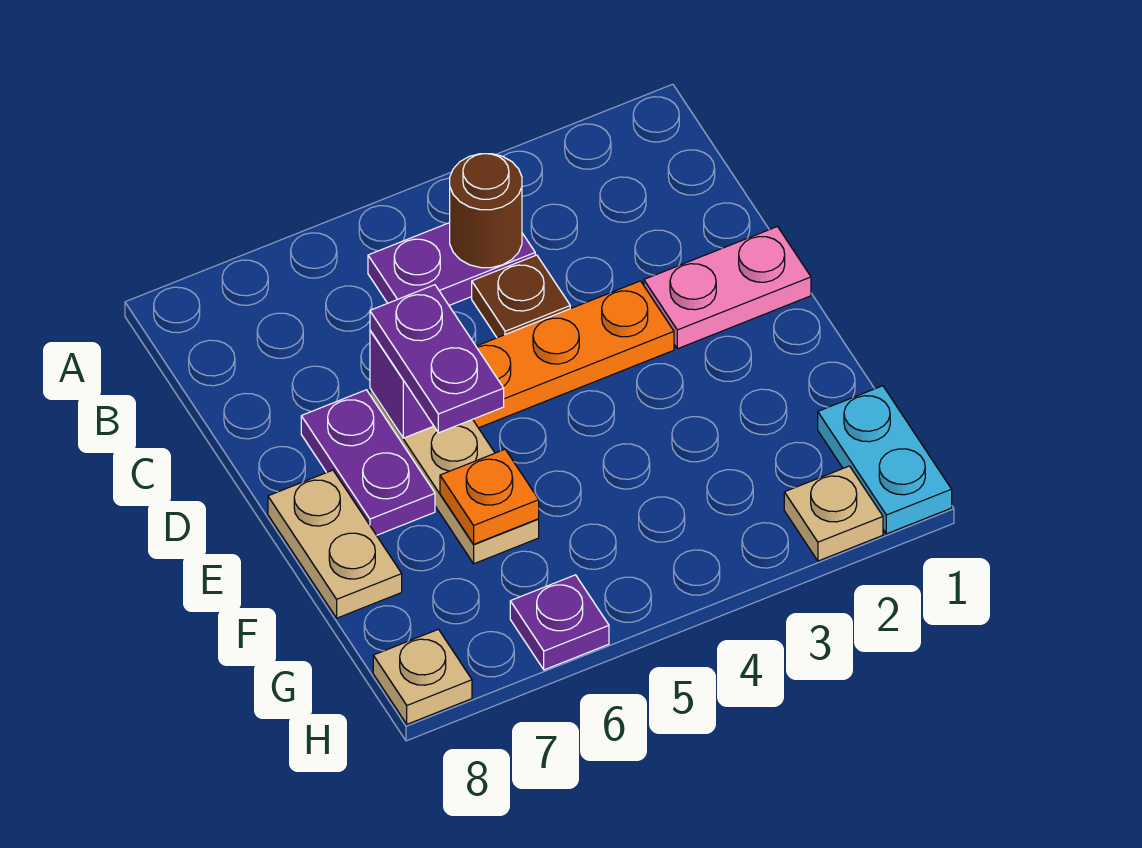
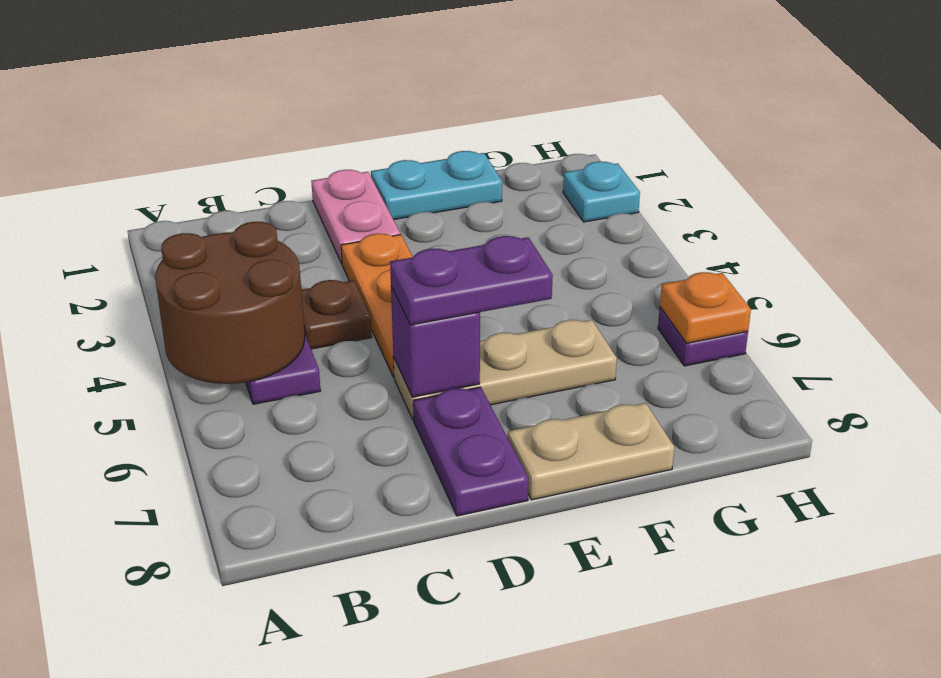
brown round brick B4 level 2 -> brown round brick A4:B5 level 2
purple plate D7:E7 level 1 -> purple plate D7:D8 level 1
orange plate F6 level 2 -> orange plate H6 level 2
cyan plate G1:H1 level 1 -> cyan plate E1:F1 level 1
tan plate H2 level 1 -> cyan plate H2 level 1
tan plate H8 level 1 -> none

